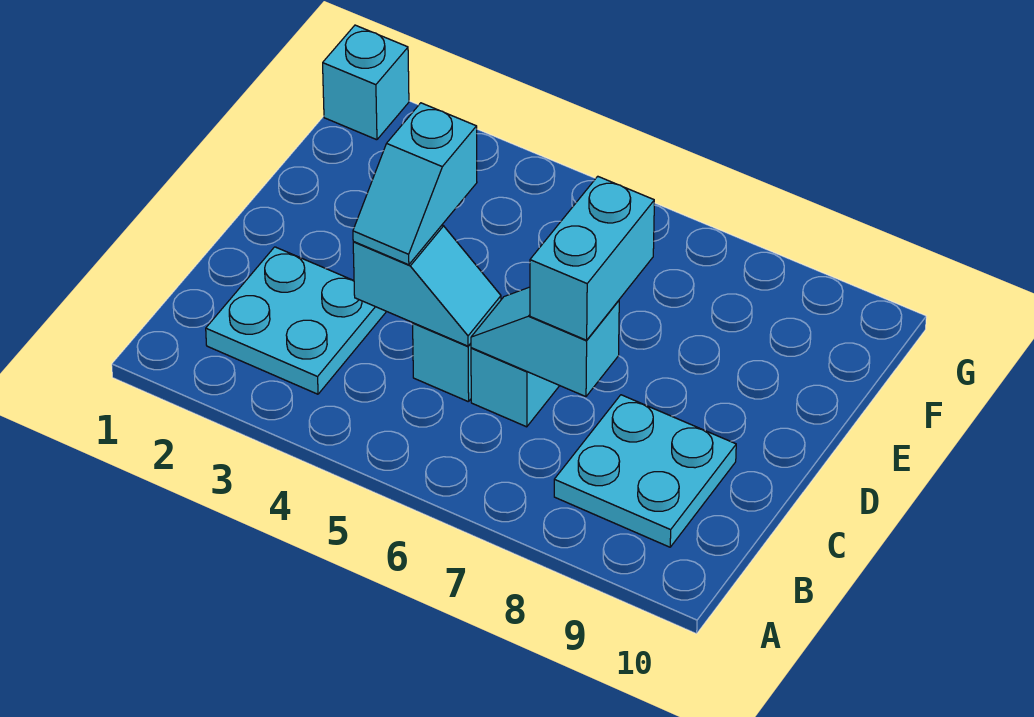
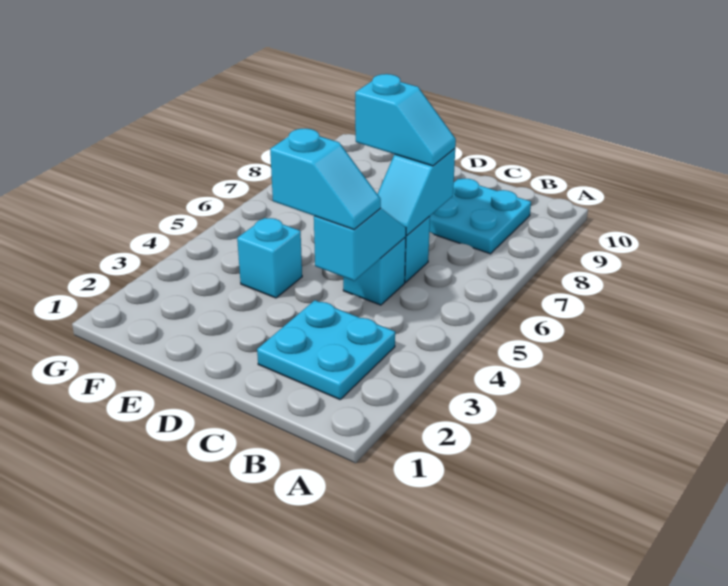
cyan brick C7:D7 level 3 -> cyan slope C7:D7 level 3 top D
cyan brick G1 level 1 -> cyan brick E4 level 1

